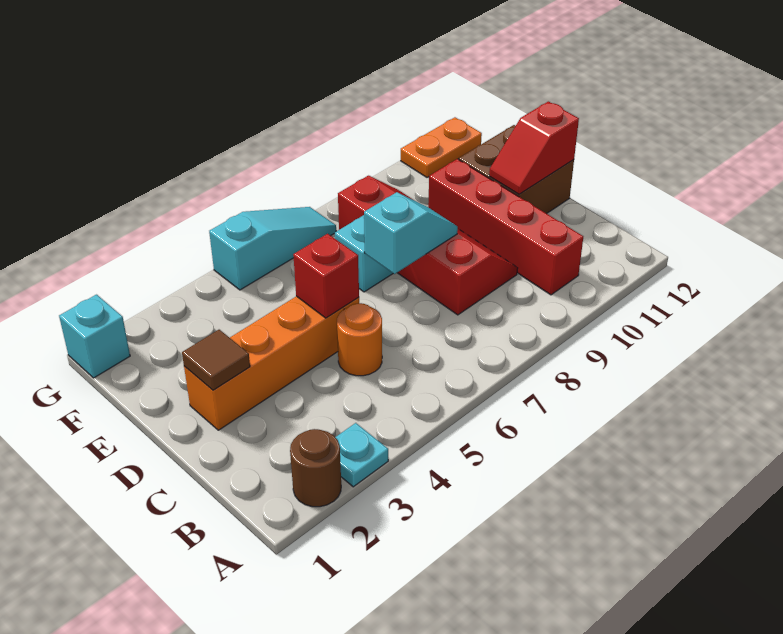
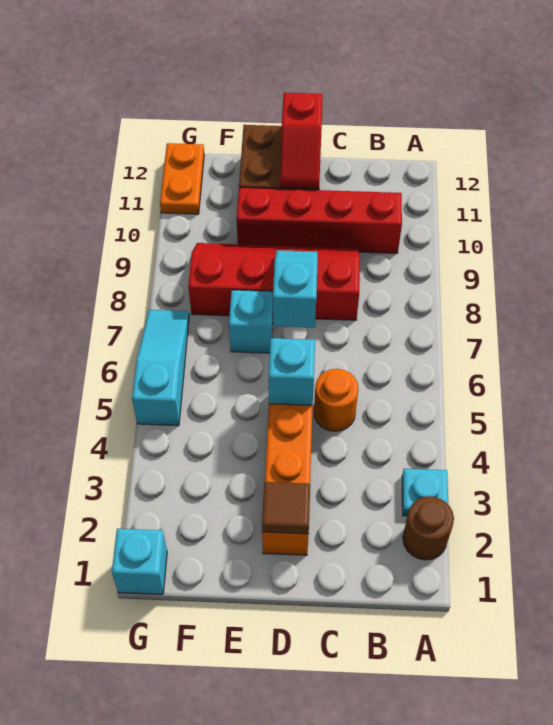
red brick D5 level 2 -> cyan brick D5 level 2

